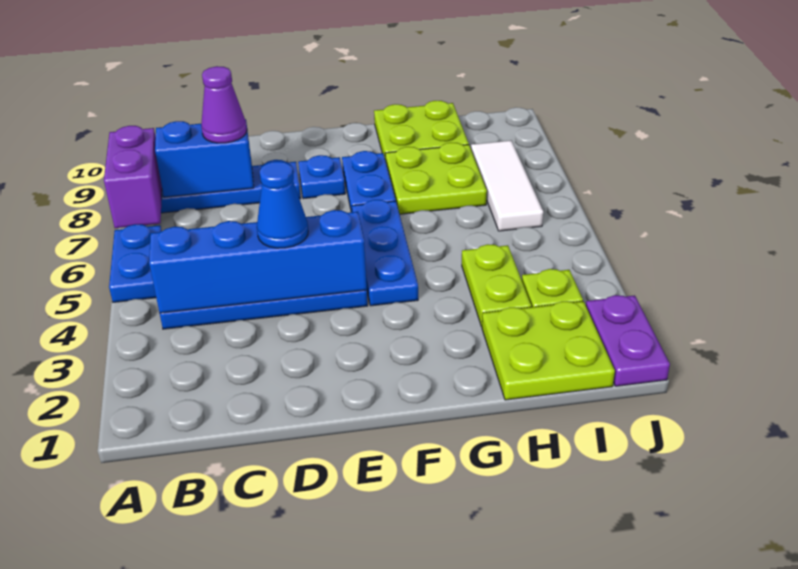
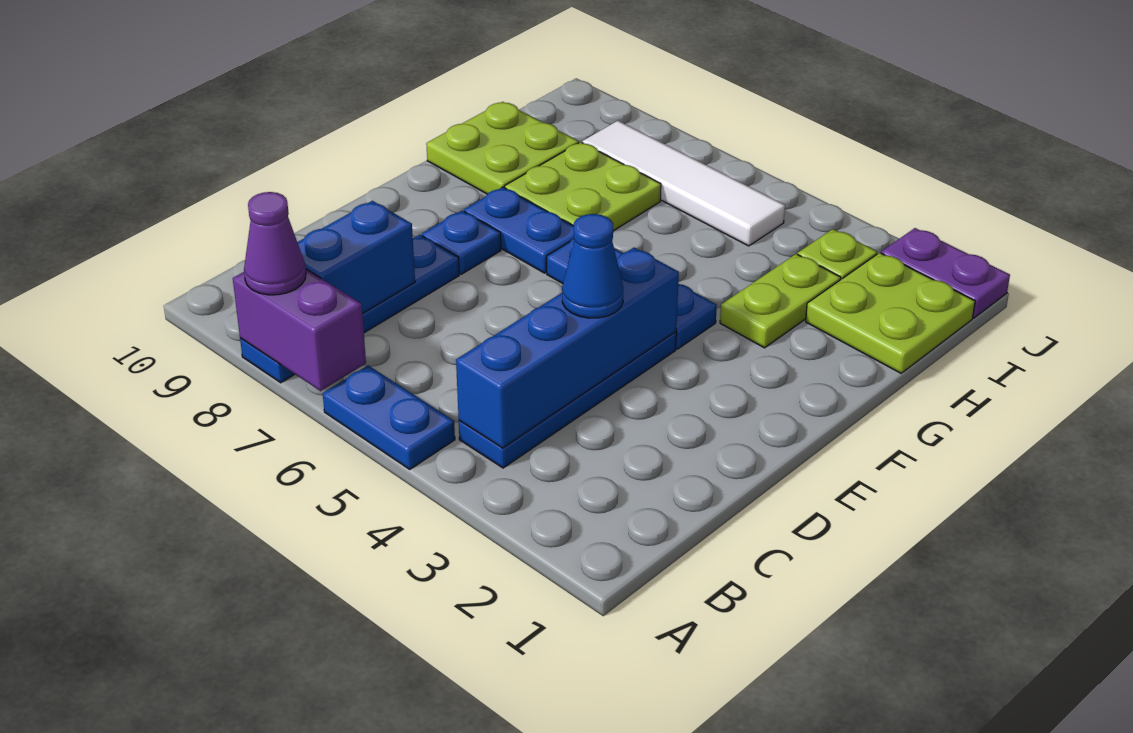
purple cone C8 level 3 -> purple cone A8 level 3
lime plate H3:H4 level 1 -> lime plate G3:H3 level 1
white tile I6:I8 level 1 -> white tile I5:I8 level 1

